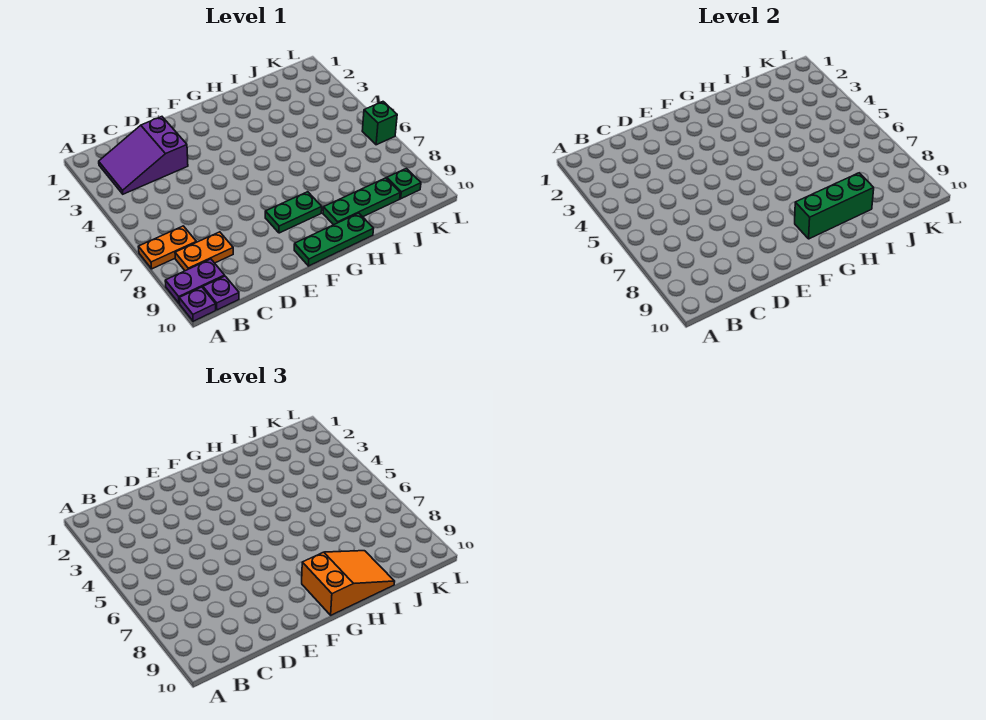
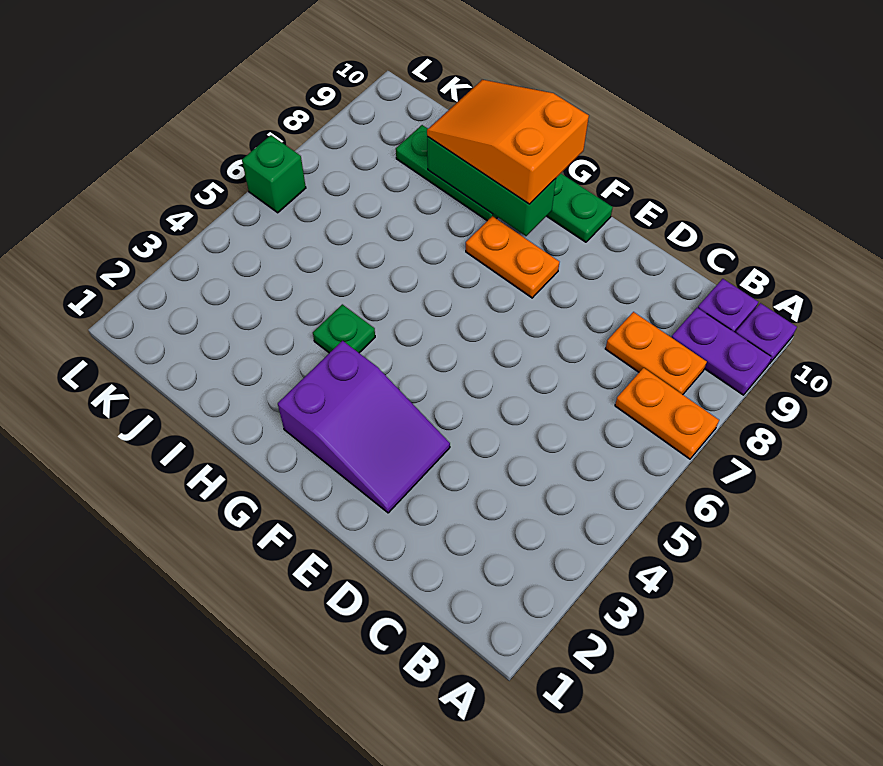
purple slope B2:D3 level 1 top D -> purple slope E2:G3 level 1 top G
green plate F8:G8 level 1 -> orange plate F8:G8 level 1
green plate K9 level 1 -> green plate H4 level 1

